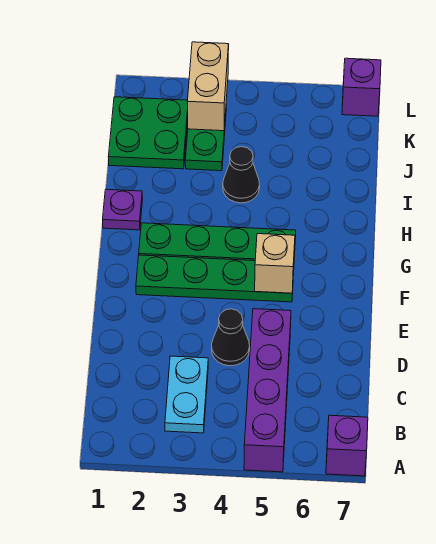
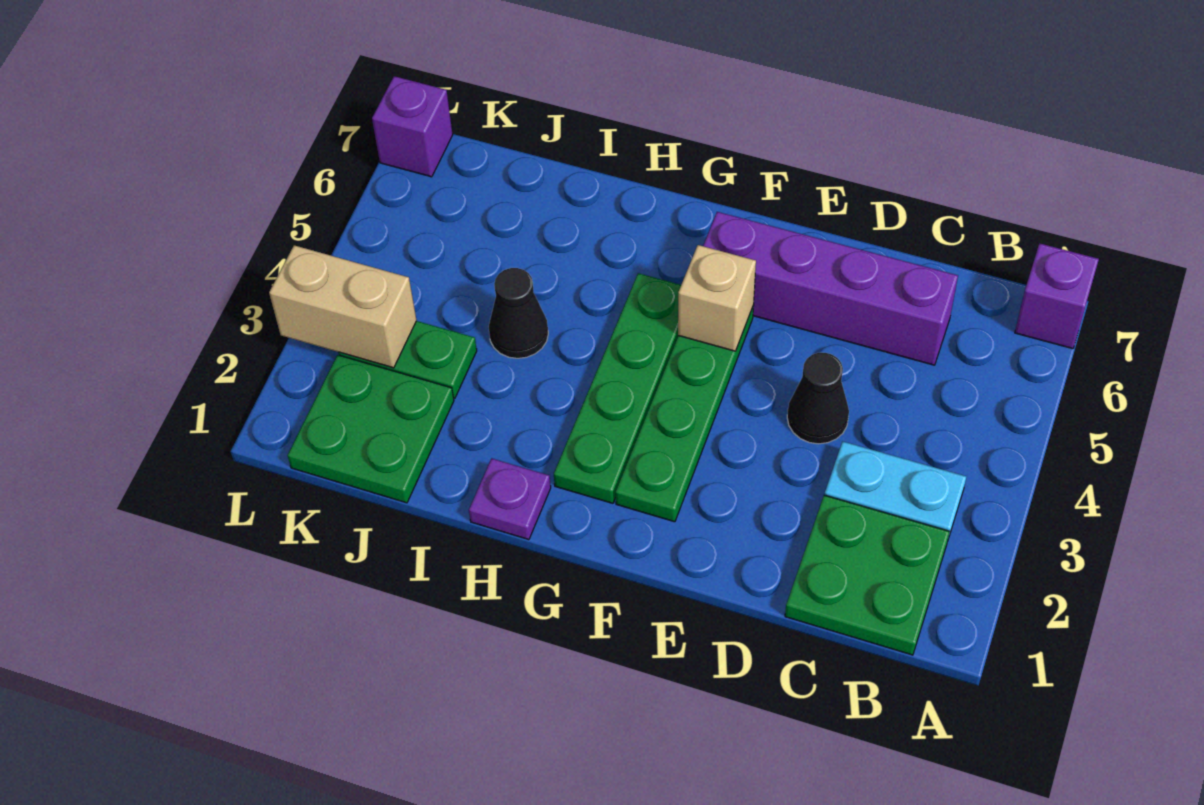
purple brick A5:D5 level 1 -> purple brick C6:F6 level 1
none -> green plate B1:C2 level 1

